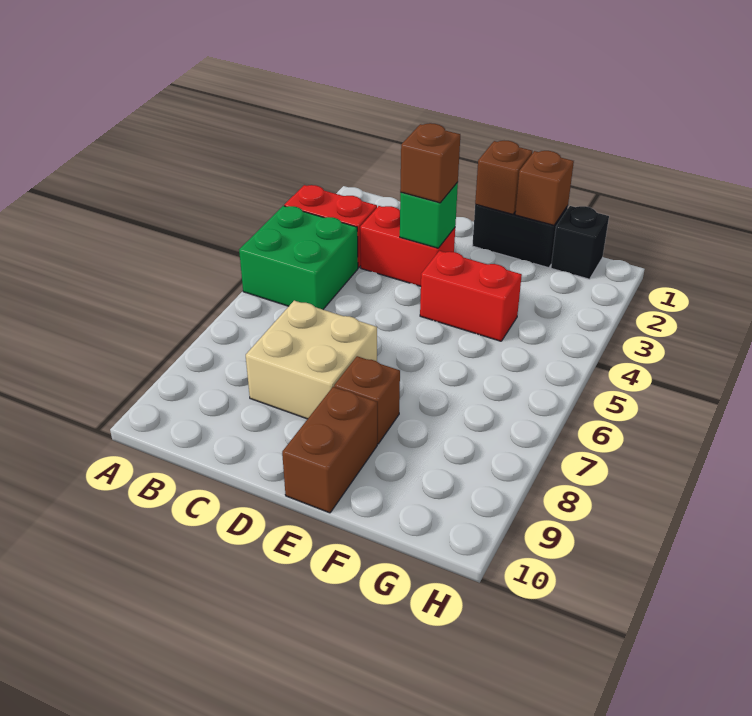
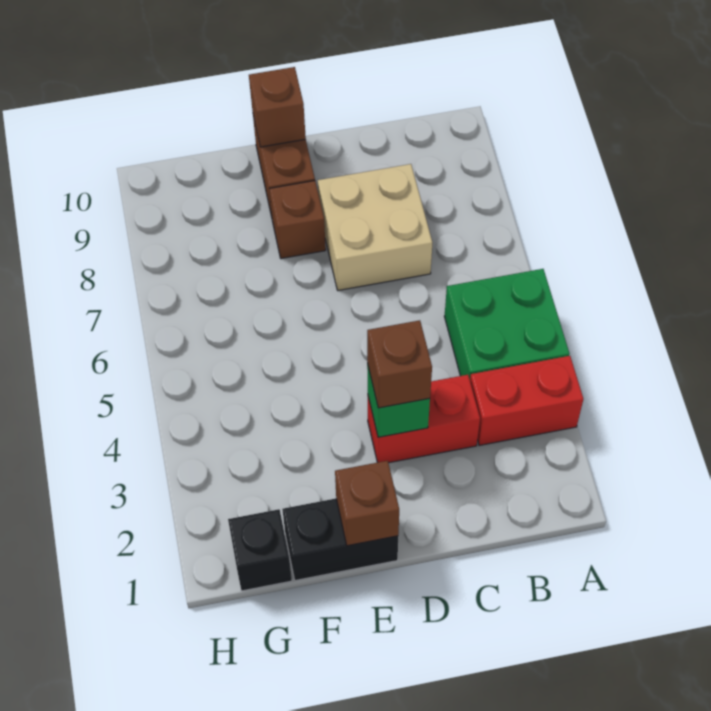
red brick E4:F4 level 1 -> none
brown brick F1 level 2 -> brown brick E10 level 2

